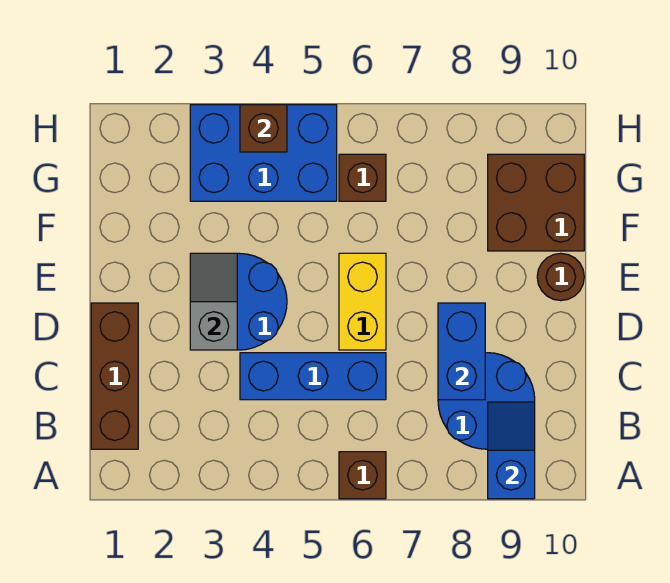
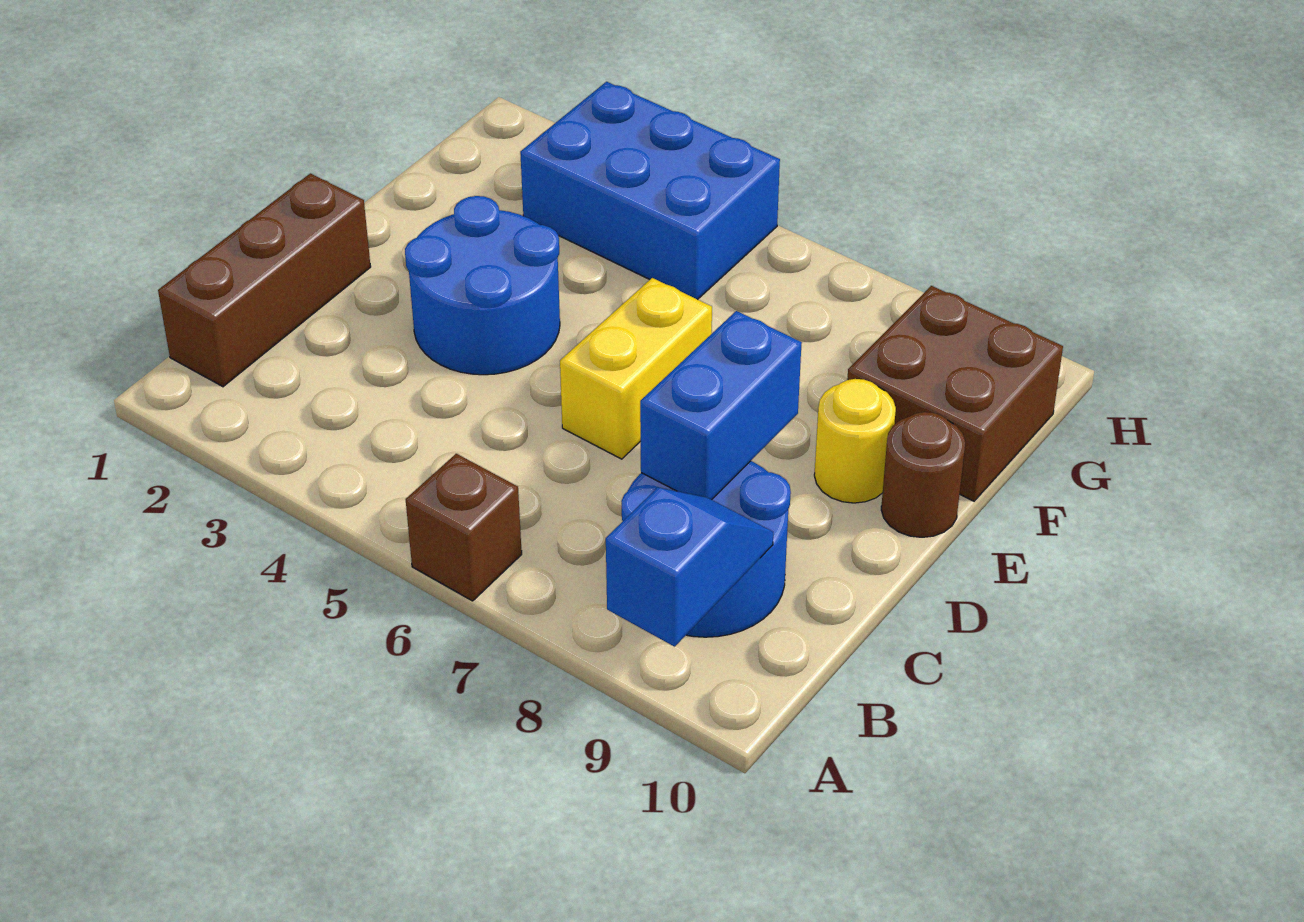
blue brick C4:C6 level 1 -> none
grey slope D3:E3 level 2 top D -> none
none -> yellow round brick E9 level 1
brown brick G6 level 1 -> none
brown brick H4 level 2 -> none

